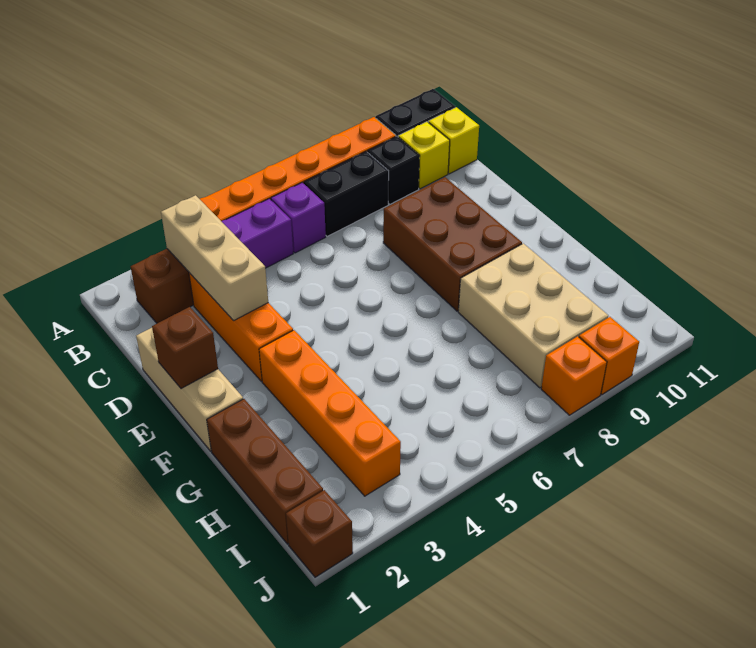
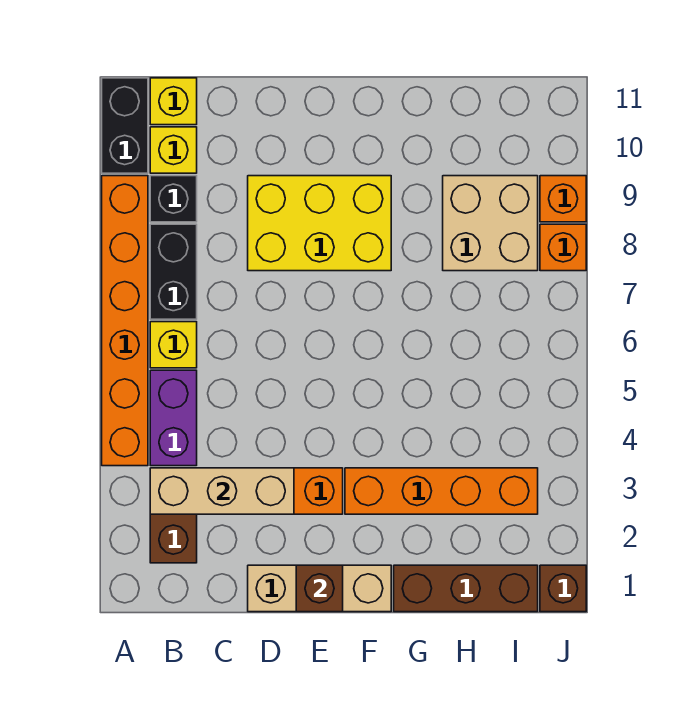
purple brick B6 level 1 -> yellow brick B6 level 1
brown brick D8:F9 level 1 -> yellow brick D8:F9 level 1
tan brick G8:I9 level 1 -> tan brick H8:I9 level 1

